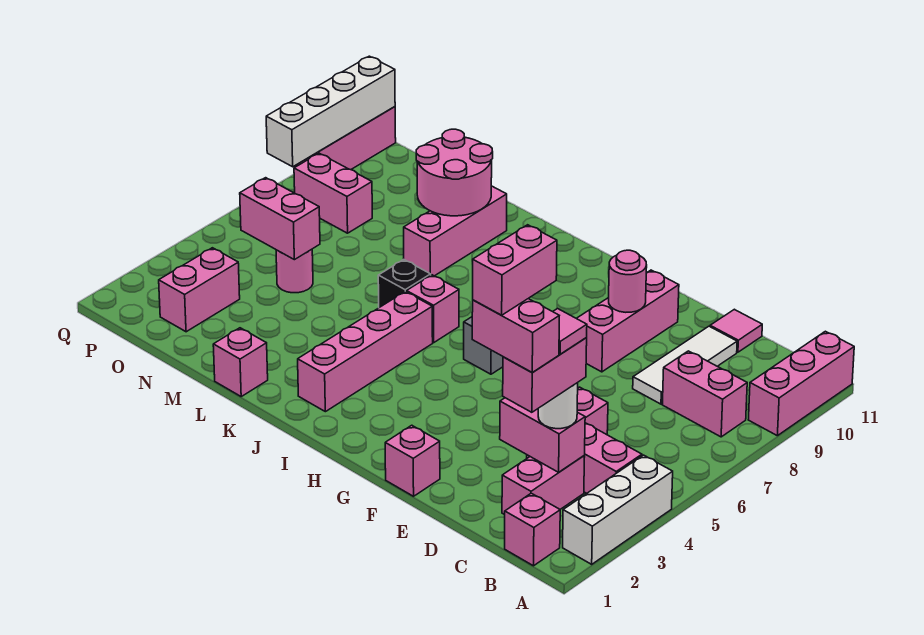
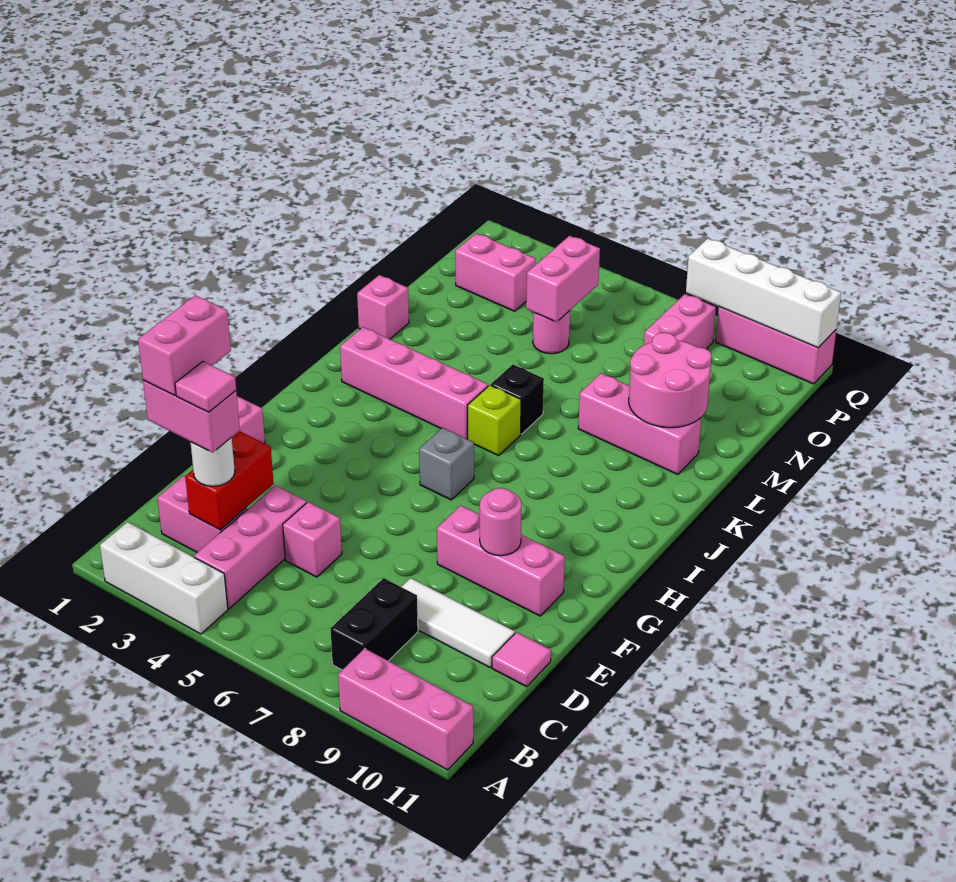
pink brick B1 level 1 -> none
pink brick B8:C8 level 1 -> black brick B8:C8 level 1
pink brick C3:D3 level 2 -> red brick C3:D3 level 2
pink brick D2:D3 level 6 -> none
pink brick J6 level 1 -> lime brick J6 level 1

